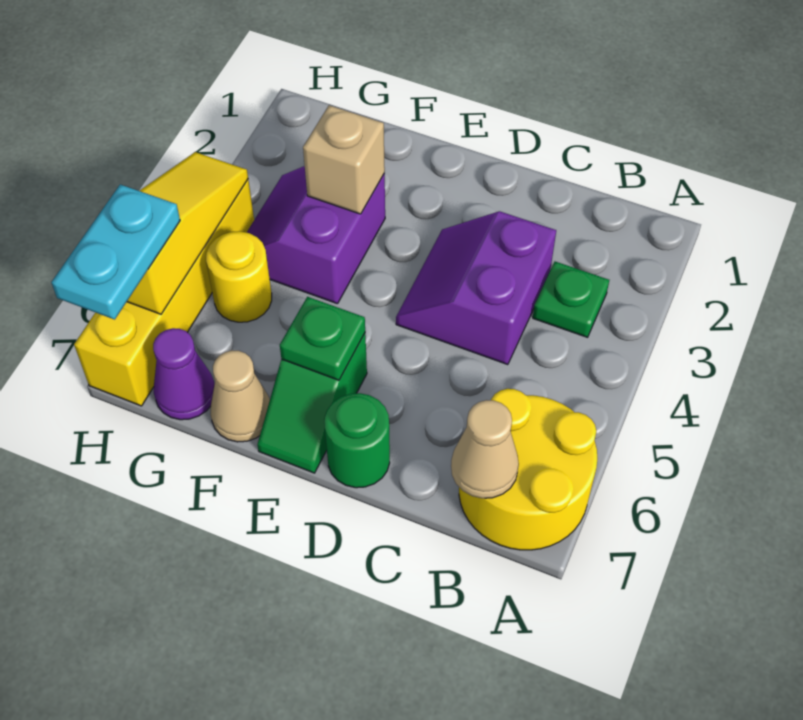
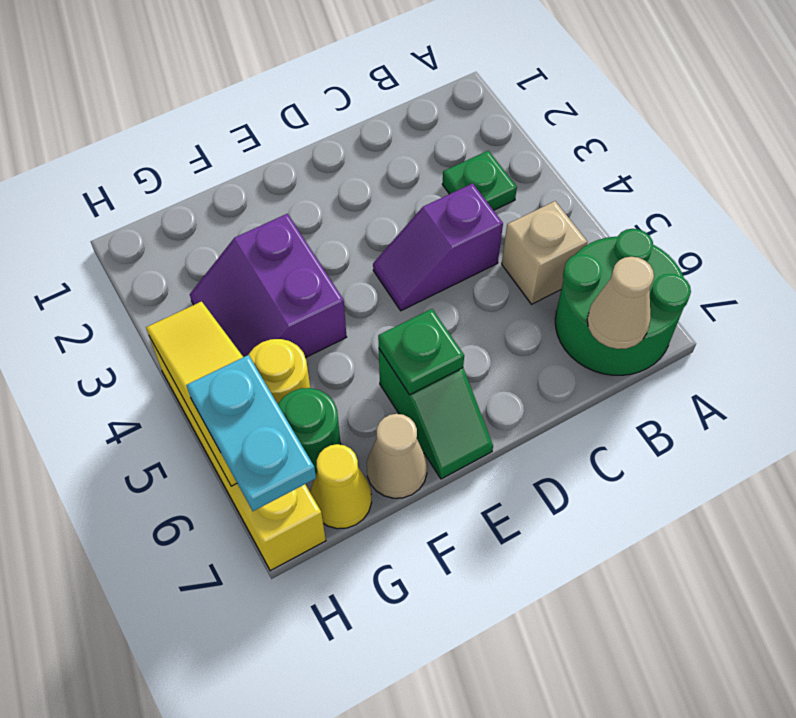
yellow round brick A6:B7 level 1 -> green round brick A6:B7 level 1
purple slope C3:D4 level 1 top C -> purple slope C4:D4 level 1 top C
green round brick D7 level 1 -> green round brick G6 level 1
tan brick F3 level 2 -> tan brick B5 level 1
purple cone G7 level 1 -> yellow cone G7 level 1

